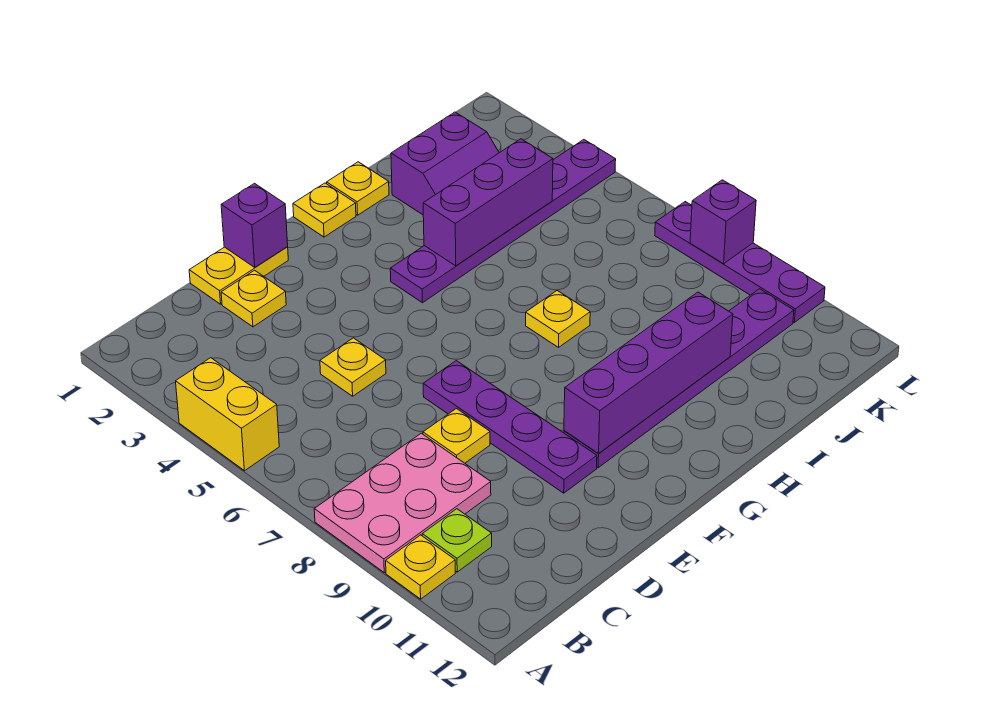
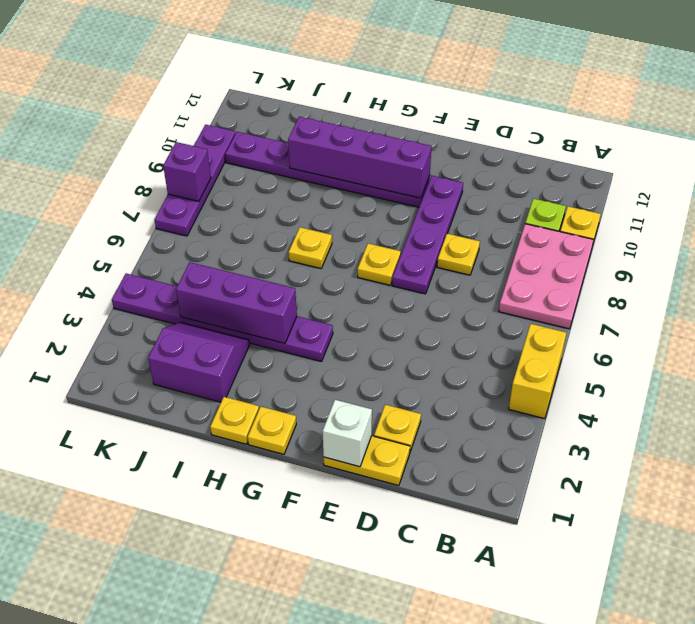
pink plate A8:C9 level 1 -> pink plate A7:B9 level 1
yellow plate D5 level 1 -> yellow plate F7 level 1
purple brick E1 level 2 -> white brick E1 level 2

